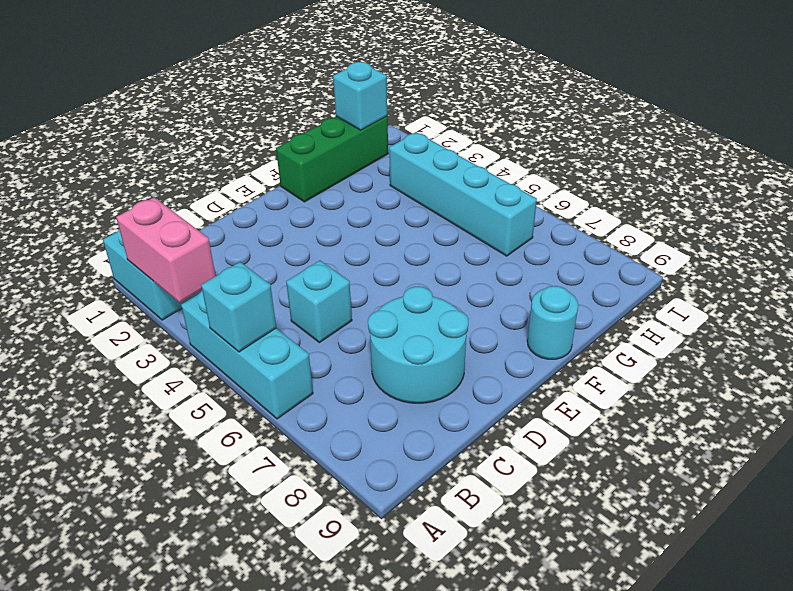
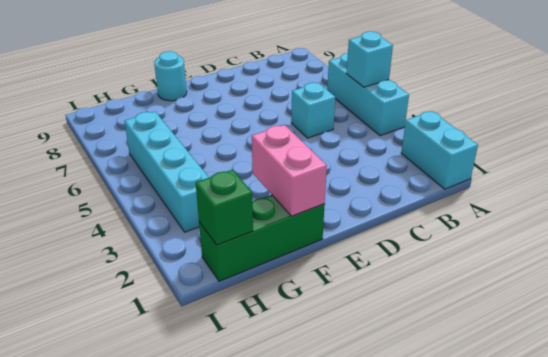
pink brick A2:A3 level 2 -> pink brick F1:F2 level 2
cyan round brick C7:D8 level 1 -> none
cyan brick H1 level 2 -> green brick H1 level 2

